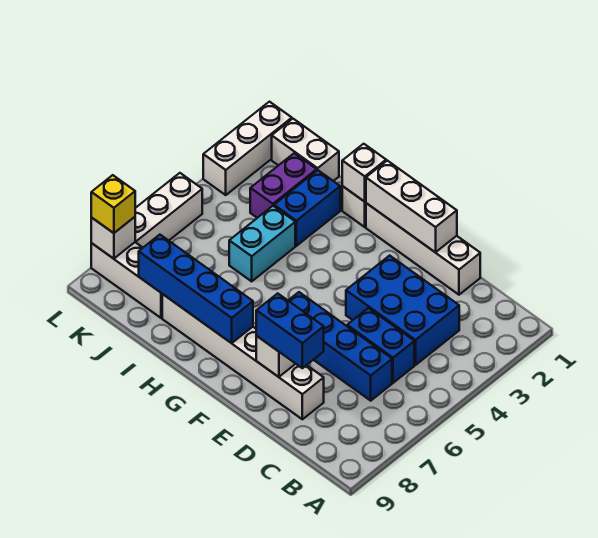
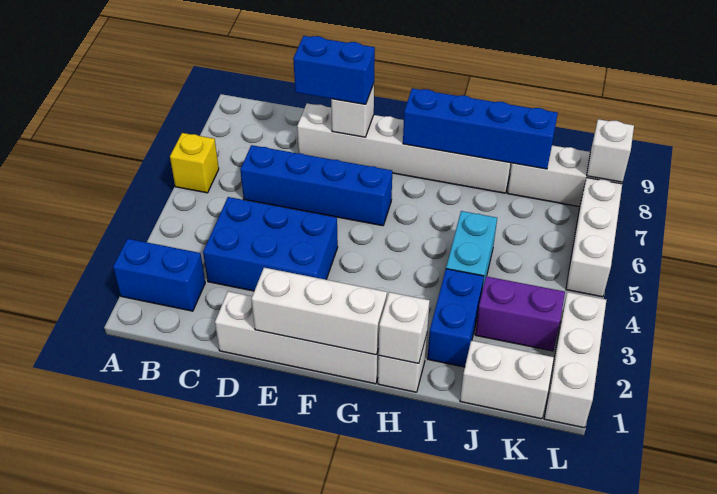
blue brick C5:D5 level 1 -> blue brick A2:B2 level 1
purple brick J2:J3 level 1 -> purple brick J3:K3 level 1
yellow brick L8 level 3 -> yellow brick A6 level 1

